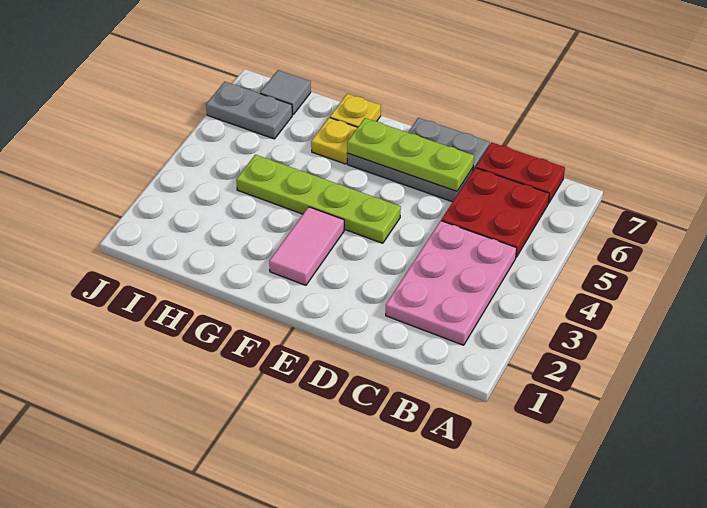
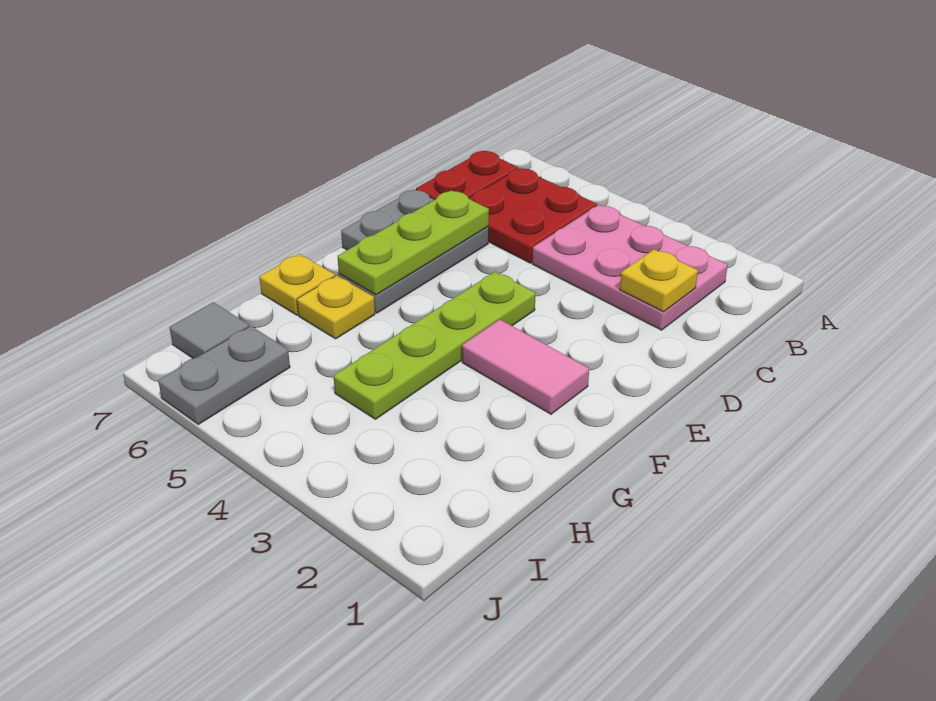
none -> yellow plate C2 level 2

